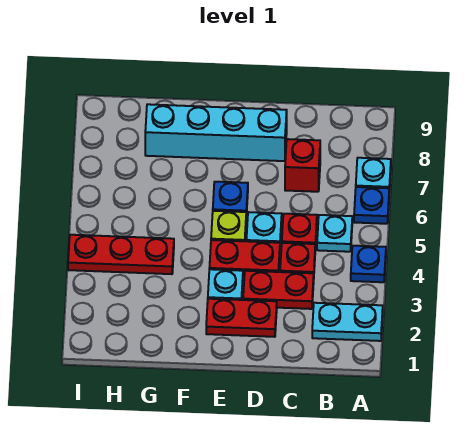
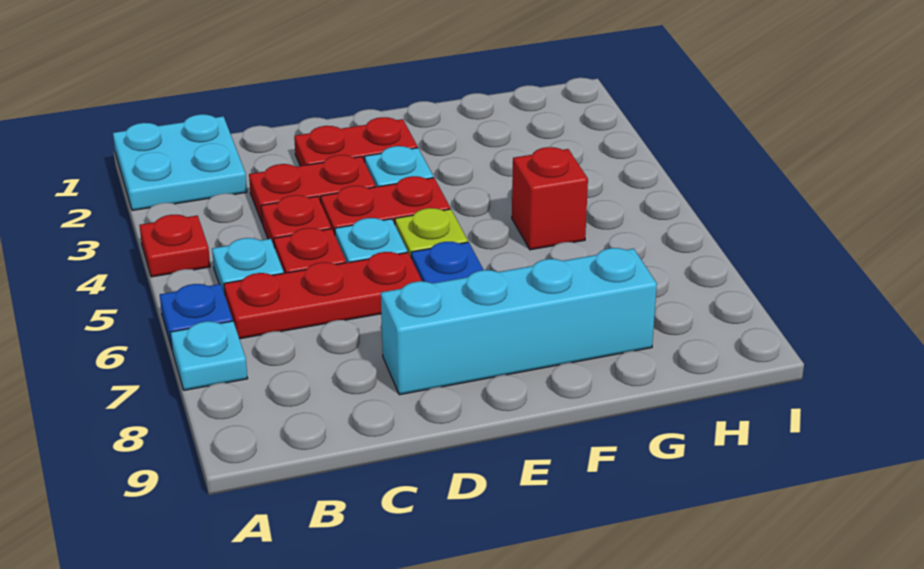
cyan plate A2:B2 level 1 -> cyan plate A1:B2 level 1
blue plate A4 level 1 -> red plate A4 level 1
red brick C7 level 1 -> red brick G5 level 1
red plate G4:I4 level 1 -> red plate B6:D6 level 1

